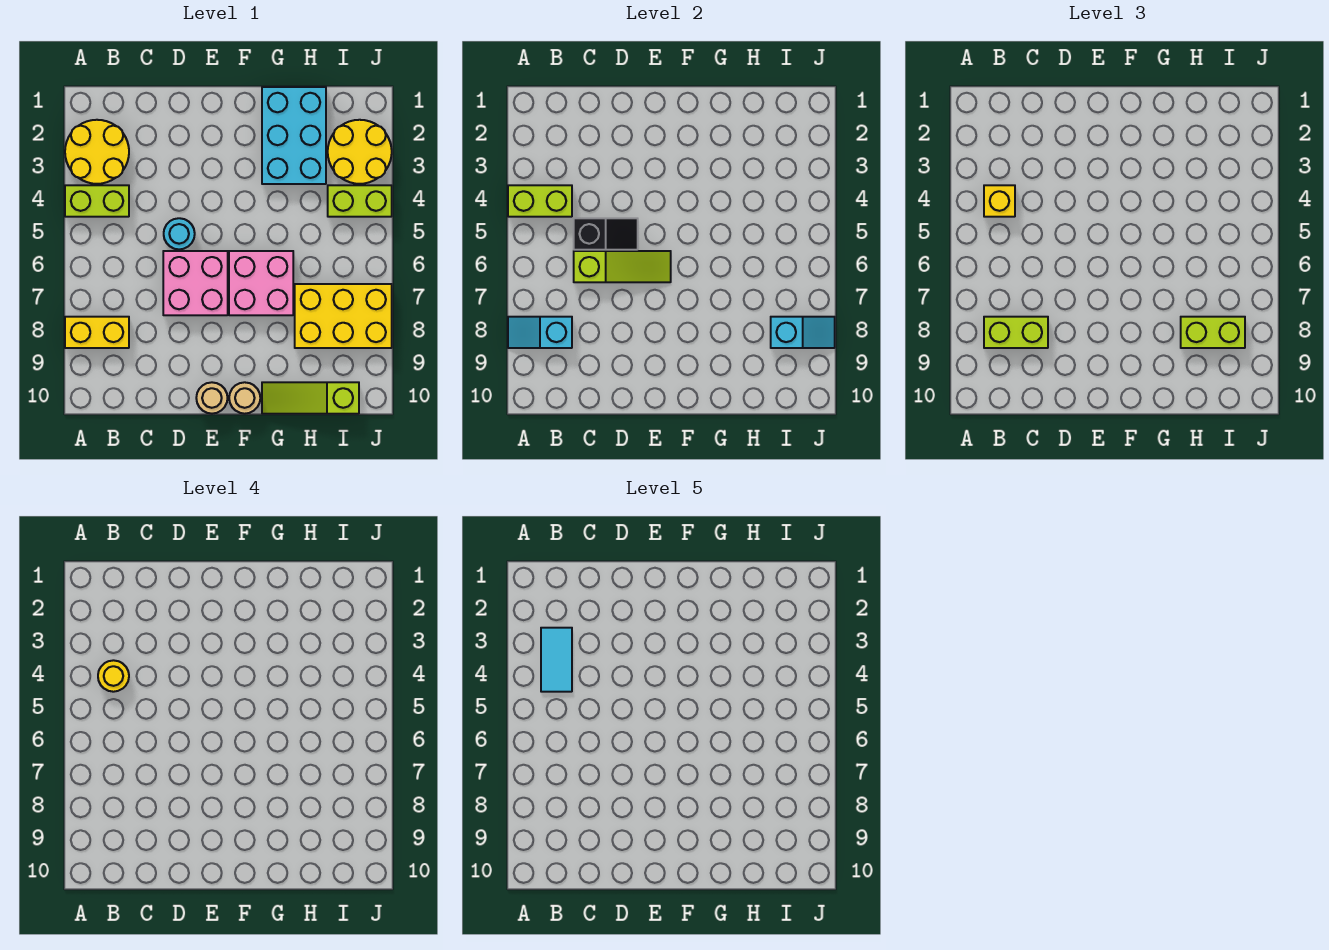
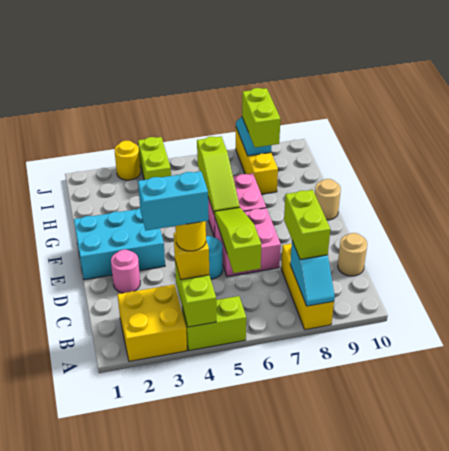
yellow round brick A2:B3 level 1 -> yellow brick A2:B3 level 1
lime brick A4:B4 level 1 -> lime brick A4:A5 level 1
yellow brick A8:B8 level 1 -> yellow brick A8:C8 level 1
cyan tile B3:B4 level 5 -> cyan brick B3:B4 level 5
black slope C5:D5 level 2 top C -> none
none -> pink round brick D2 level 1
tan round brick E10 level 1 -> tan round brick C10 level 1
cyan brick G1:H3 level 1 -> cyan brick E1:F3 level 1
lime slope G10:I10 level 1 top I -> lime slope F6:H6 level 2 top H
yellow brick H7:J8 level 1 -> yellow brick H8:J8 level 1
yellow round brick I2:J3 level 1 -> yellow round brick J3 level 1

